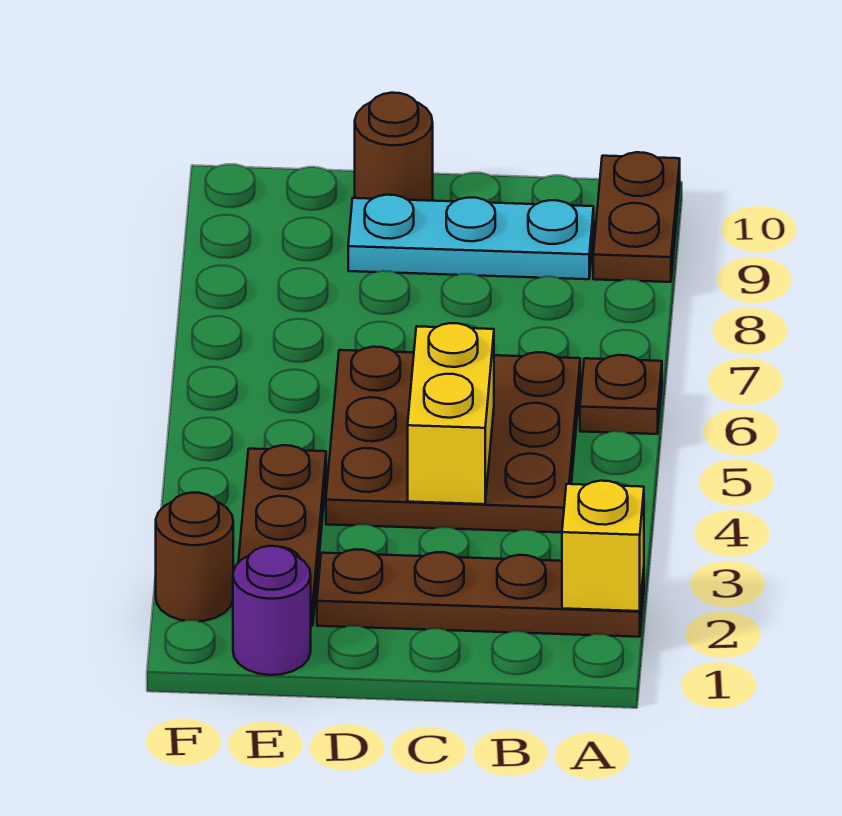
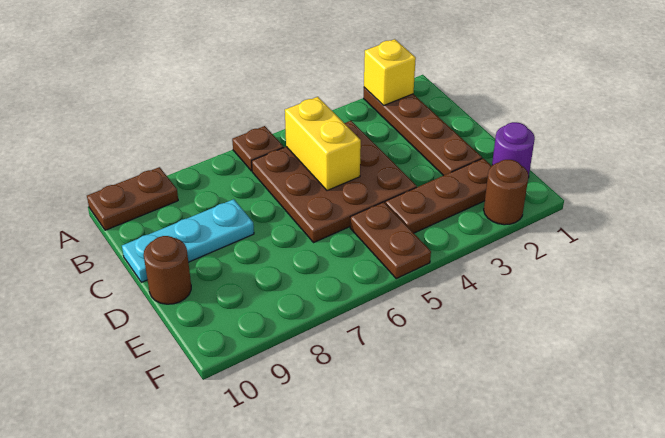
cyan plate B9:D9 level 1 -> cyan plate C8:C10 level 1
yellow brick C4:C5 level 2 -> yellow brick B5:C5 level 2
none -> brown plate E5:F5 level 1

